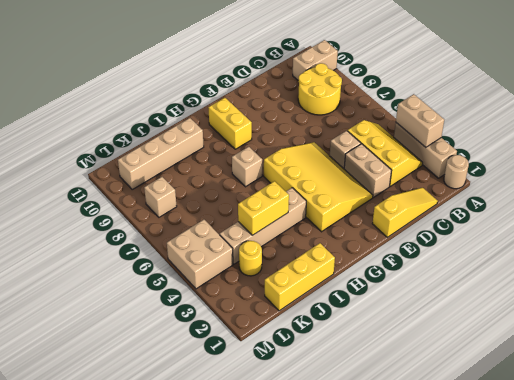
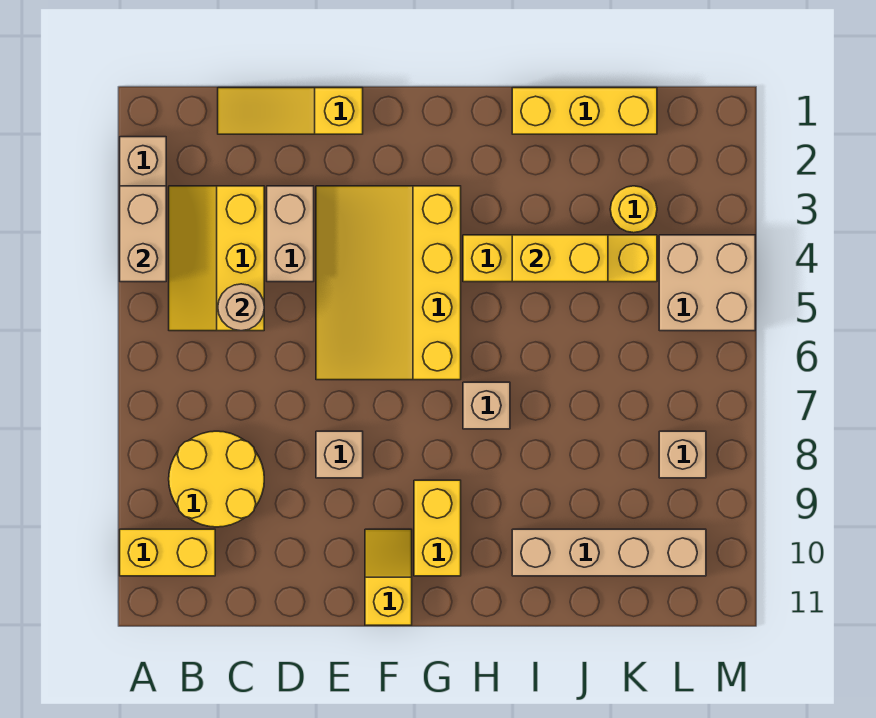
tan round brick A1 level 1 -> tan round brick C5 level 2
tan brick A10:B10 level 1 -> yellow brick A10:B10 level 1
tan brick D5 level 1 -> tan brick E8 level 1
none -> yellow slope F10:F11 level 1 top 11
tan brick H4:K4 level 1 -> yellow brick H4:K4 level 1

